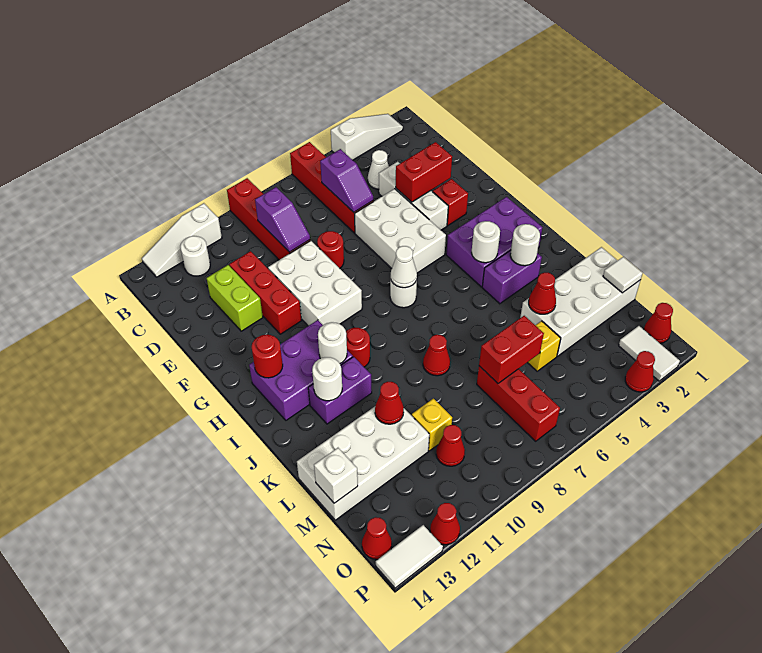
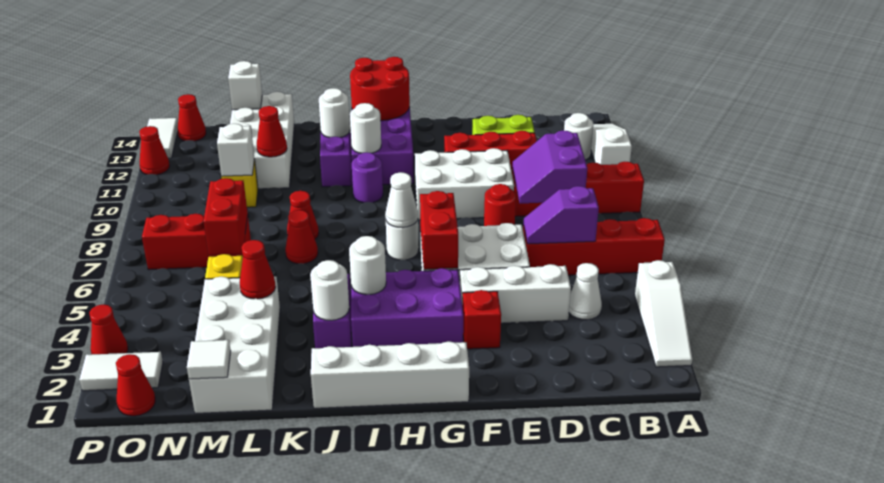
purple slope C9:D9 level 2 top C -> purple slope C8:D9 level 2 top C
red brick E3:E4 level 2 -> red brick G5:G6 level 2
none -> white brick G1:J1 level 1
purple brick H2:I4 level 1 -> purple brick G3:I4 level 1
red round brick H13 level 2 -> red round brick H13:I14 level 2
red round brick I10 level 1 -> purple round brick I10 level 1
none -> white brick M10 level 2
red cone N10 level 1 -> red cone K7 level 1

